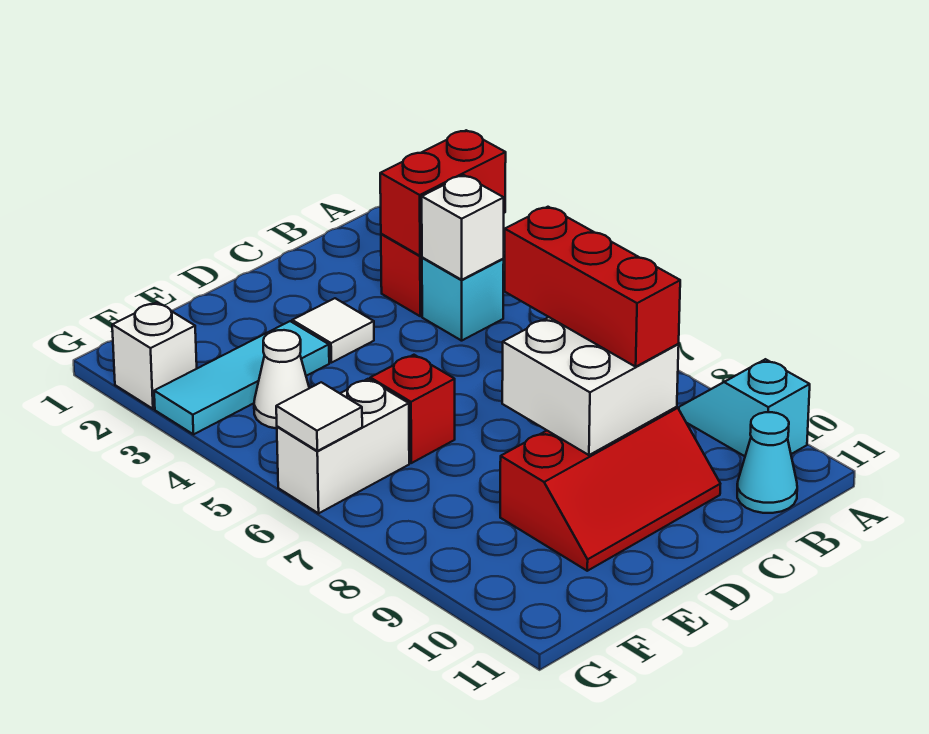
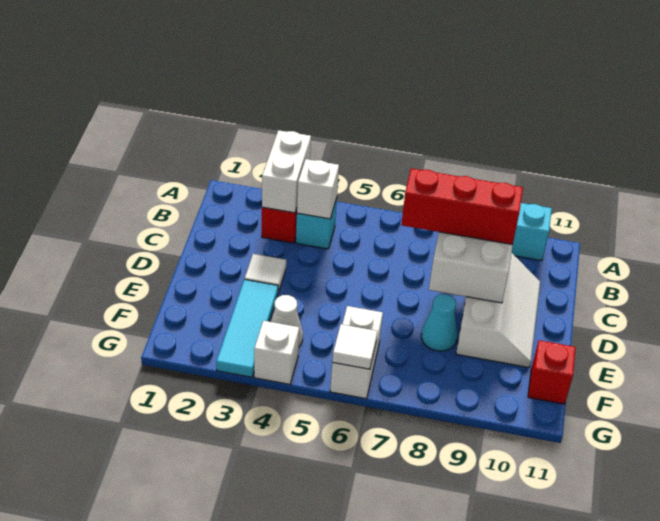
red brick A3:B3 level 2 -> white brick A3:B3 level 2
cyan cone B11 level 1 -> cyan cone E8 level 1
red slope C9:E10 level 1 top 9 -> white slope C9:E10 level 1 top 9
red brick E6 level 1 -> red brick F11 level 1
white brick G2 level 1 -> white brick G4 level 1

